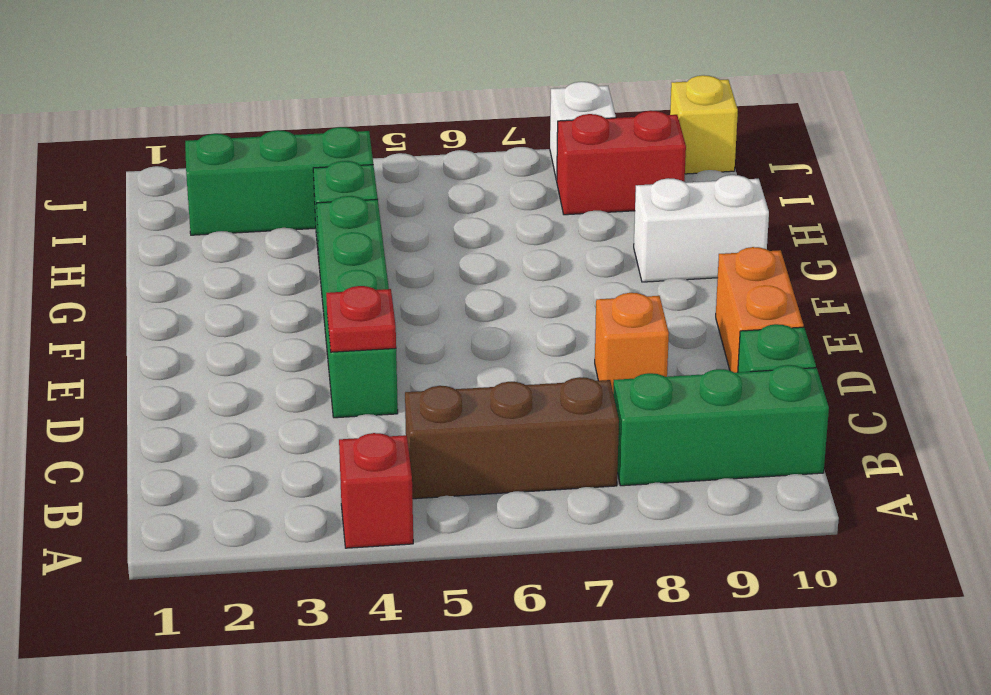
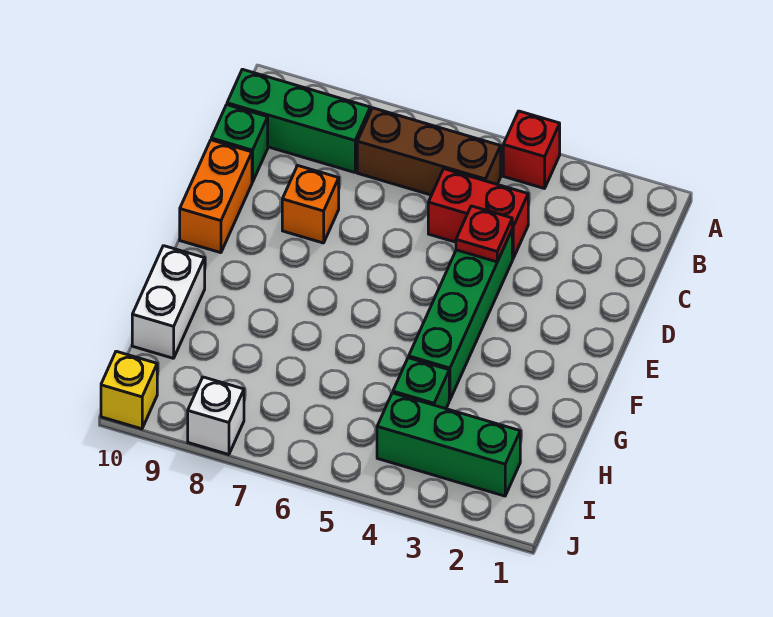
white brick G9:G10 level 1 -> white brick G10:H10 level 1
red brick I8:I9 level 1 -> red brick C4:C5 level 1

